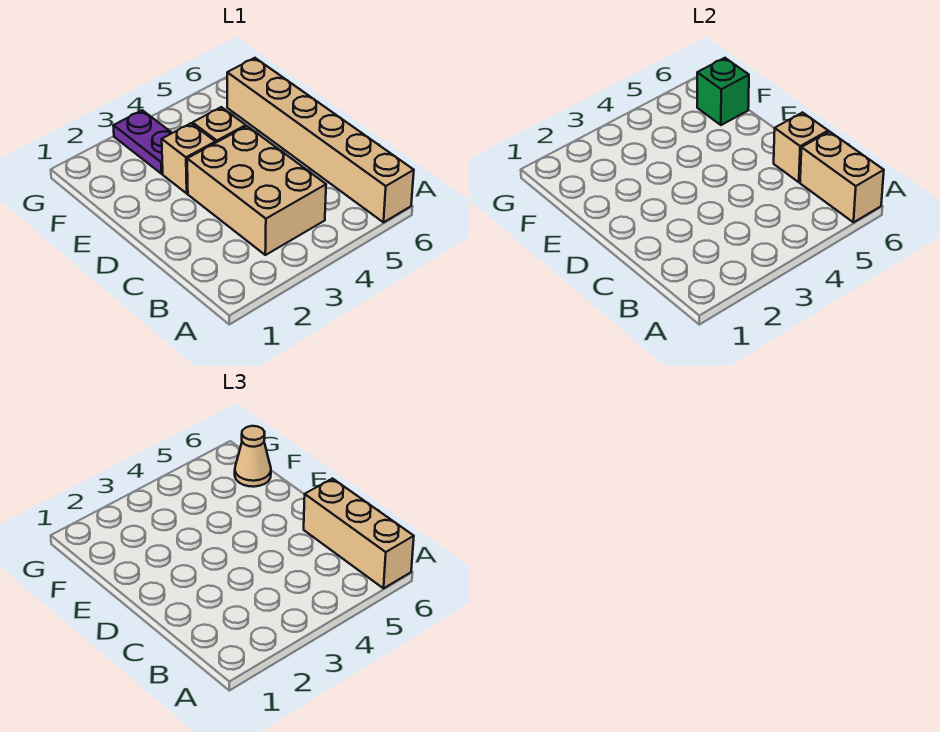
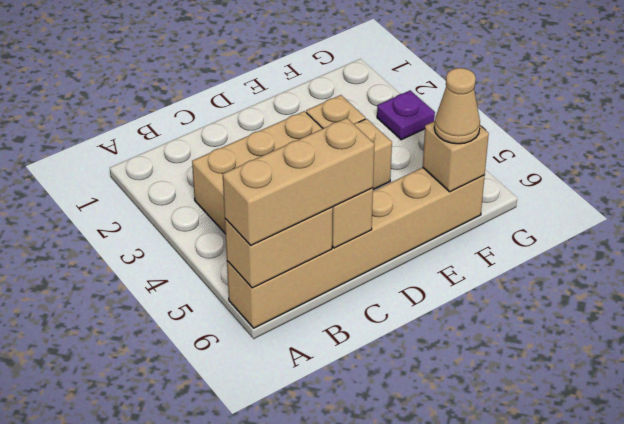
purple plate F3:G3 level 1 -> purple plate G3 level 1
green brick F6 level 2 -> tan brick F6 level 2

